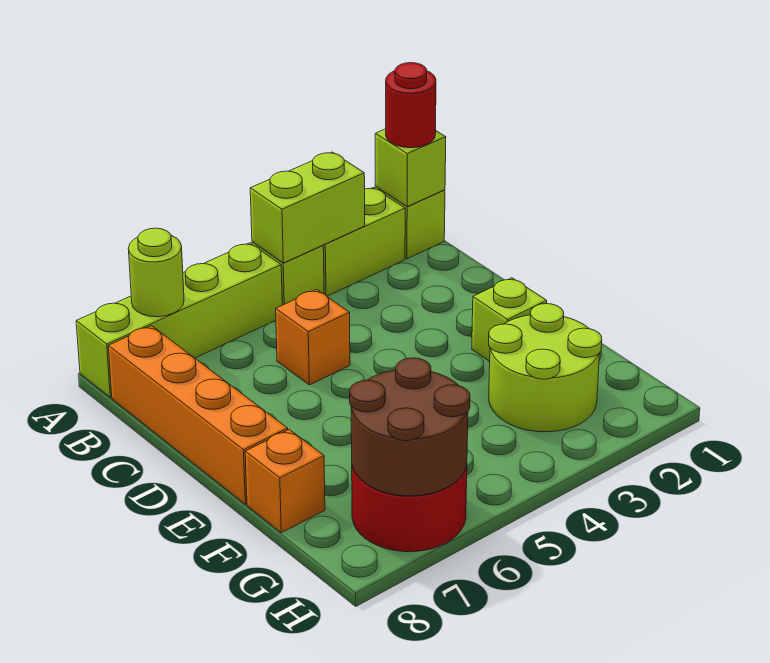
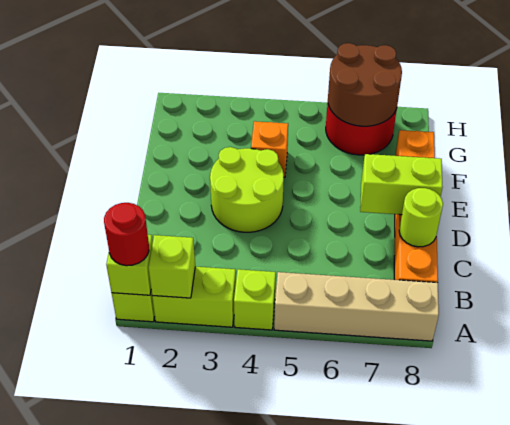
lime brick A3:A4 level 2 -> lime brick D7:D8 level 2
lime brick A5:A8 level 1 -> tan brick A5:A8 level 1
lime round brick A7 level 2 -> lime round brick C8 level 2
orange brick C5 level 1 -> orange brick F4 level 1
lime brick E2 level 1 -> lime brick A2 level 2
lime round brick F2:G3 level 1 -> lime round brick D3:E4 level 1

